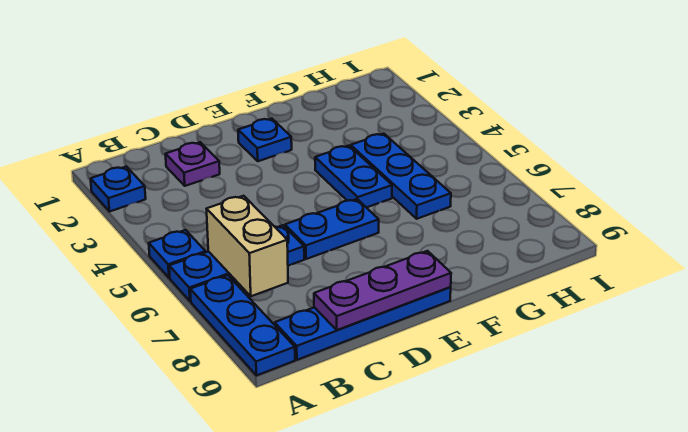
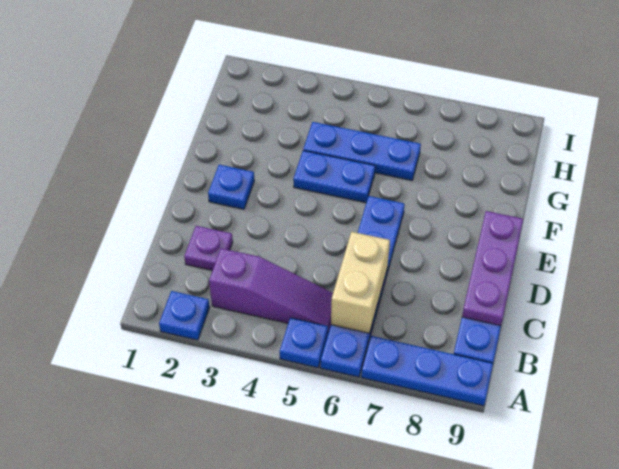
none -> purple slope B3:B5 level 1 top 3
tan brick B6:B7 level 2 -> tan brick B6:C6 level 2

